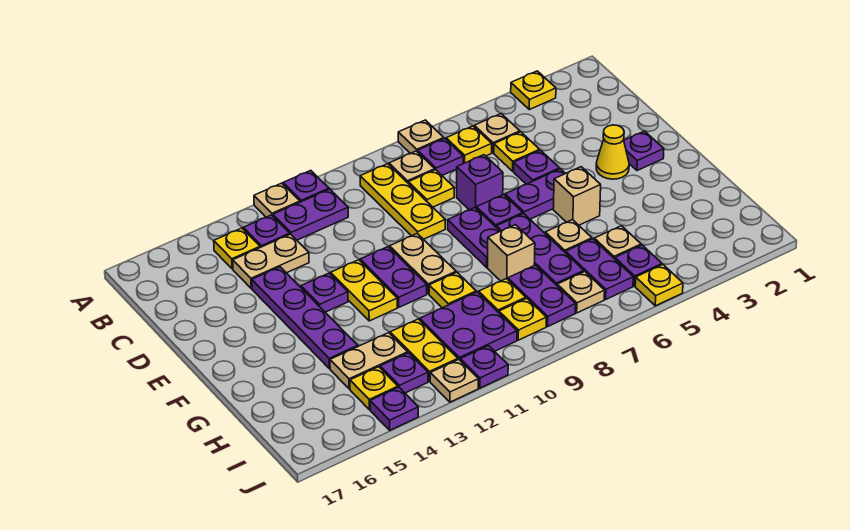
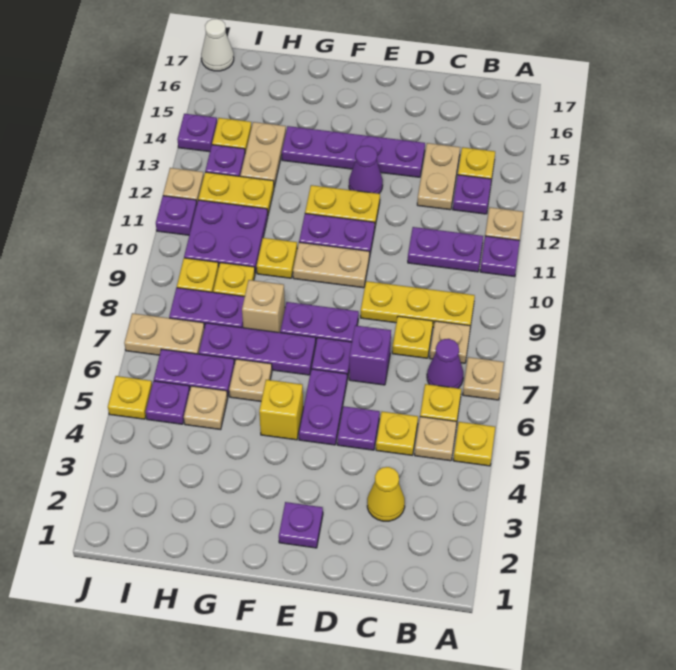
yellow plate A3 level 1 -> yellow plate A5 level 1
purple plate B7 level 1 -> purple cone B7 level 1
purple plate B11:B12 level 1 -> purple plate B11:C11 level 1
yellow cone E3 level 1 -> yellow cone C3 level 1
purple plate E13 level 1 -> purple cone E13 level 1
tan brick F5 level 1 -> yellow brick F5 level 1
tan plate I7 level 1 -> tan plate I7:J7 level 1
none -> white cone J17 level 1

